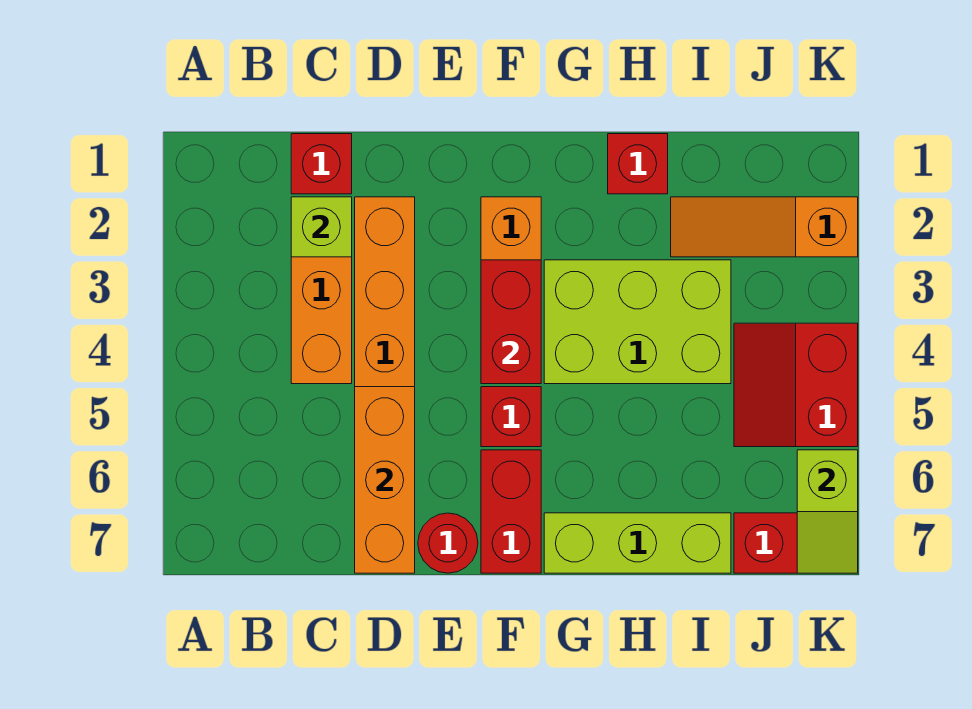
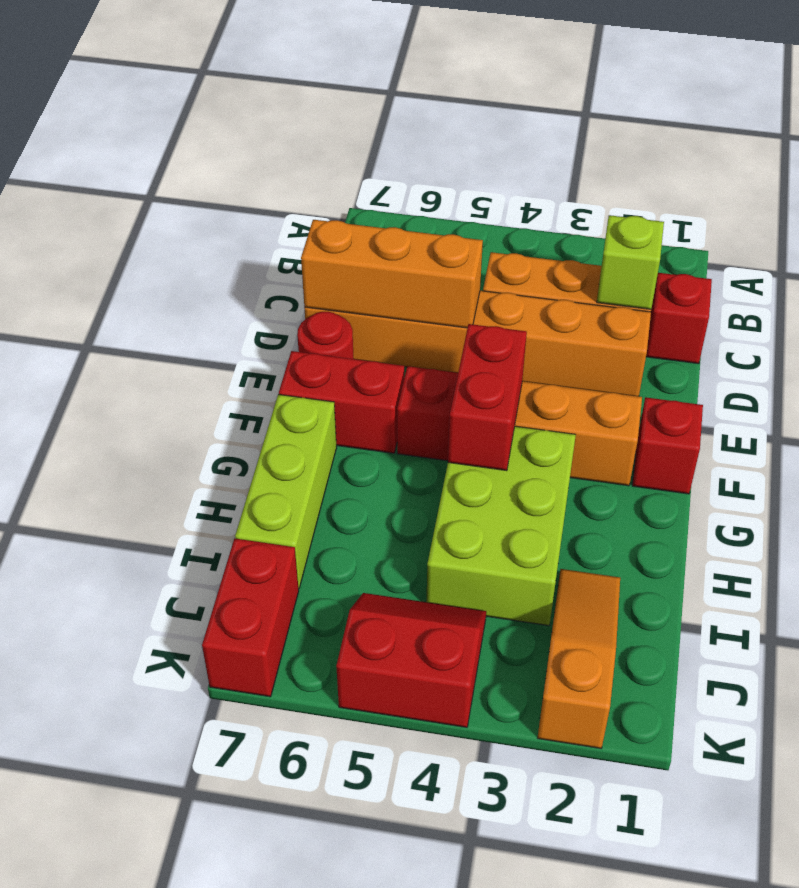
red brick F3:F4 level 2 -> red brick F4:G4 level 2
red brick H1 level 1 -> red brick F1 level 1
lime slope K6:K7 level 2 top 6 -> none

